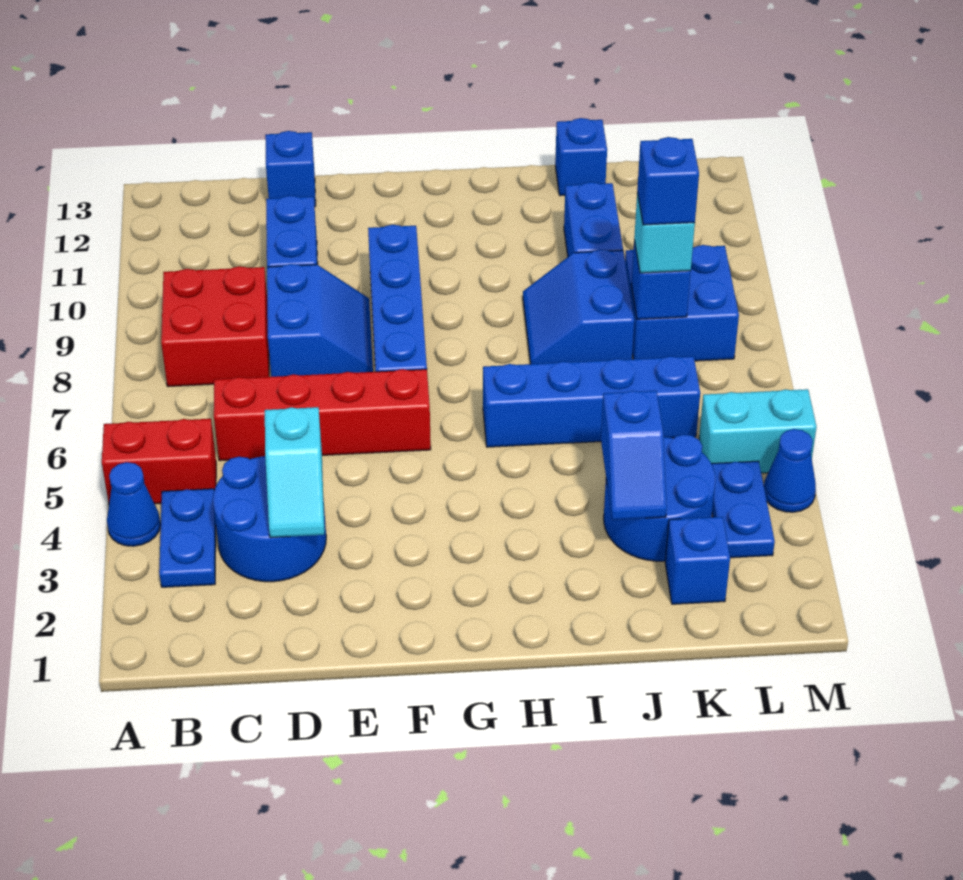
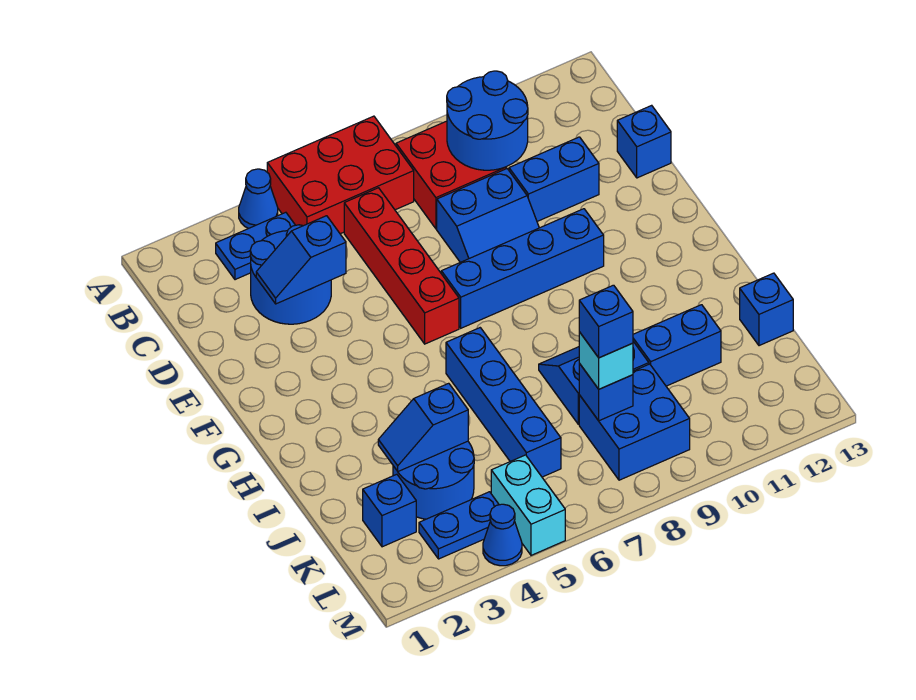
red brick A5:B5 level 1 -> red brick A5:B7 level 1
none -> blue round brick B9:C10 level 2
cyan slope D3:D4 level 2 top 4 -> blue slope D3:D4 level 2 top 4

